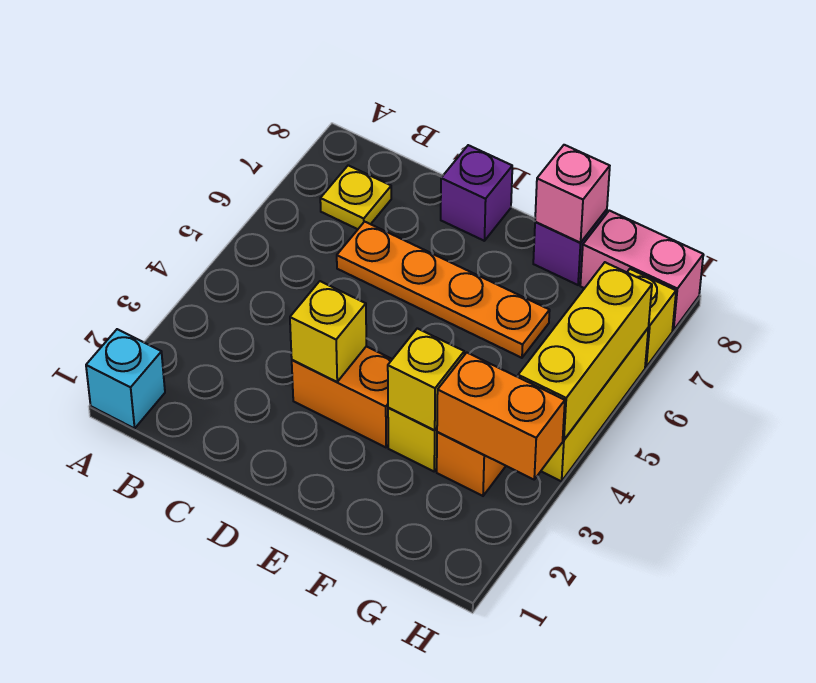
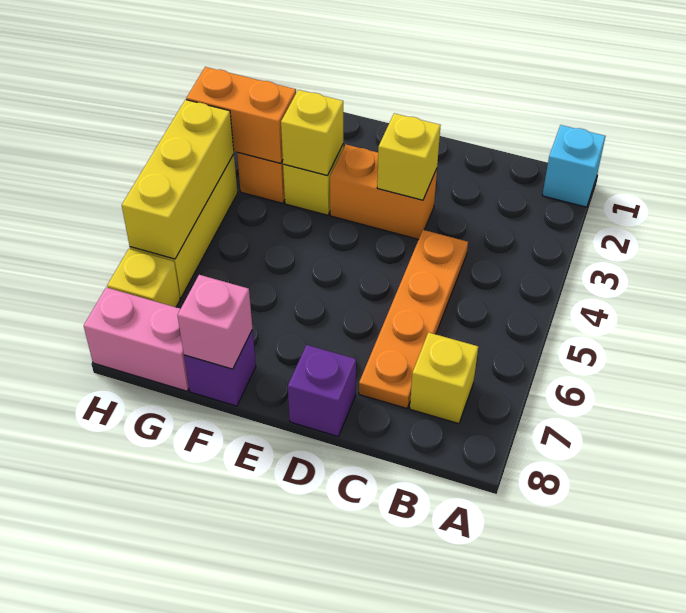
yellow plate B7 level 1 -> yellow brick B7 level 1
orange plate C6:F6 level 1 -> orange plate C4:C7 level 1

